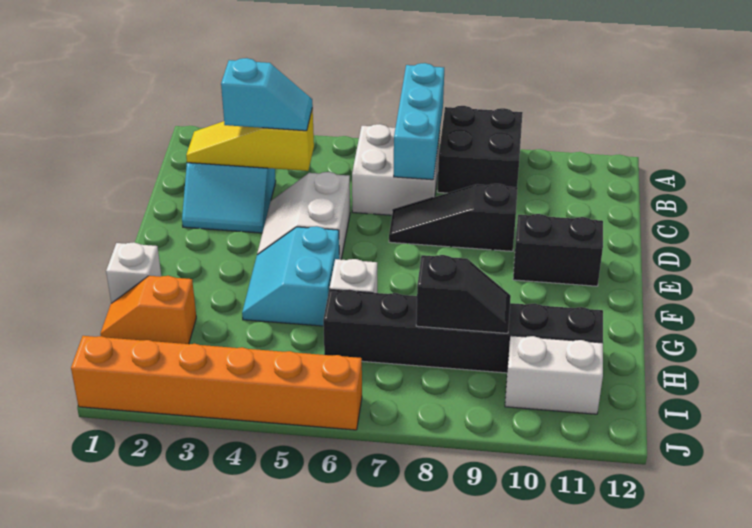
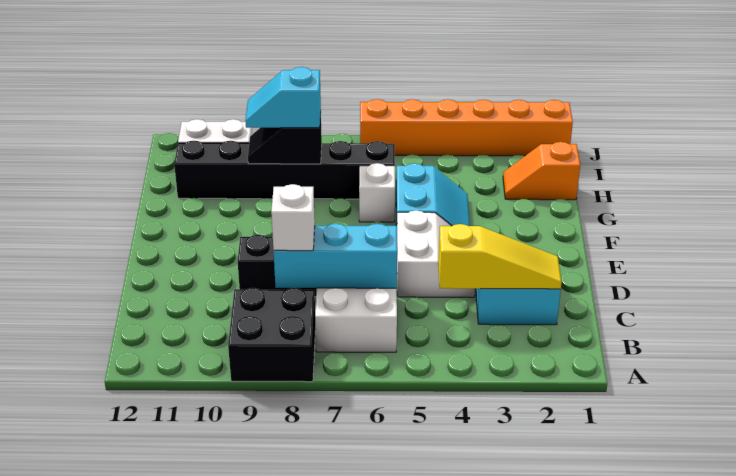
cyan brick A7:C7 level 2 -> cyan brick C6:C8 level 2
cyan slope C3:C4 level 3 top 3 -> cyan slope H8:H9 level 3 top 8
black brick E10:E11 level 1 -> none
white brick G1 level 1 -> white brick C8 level 3
orange slope H1:H2 level 1 top 2 -> orange slope H1:H2 level 1 top 1

